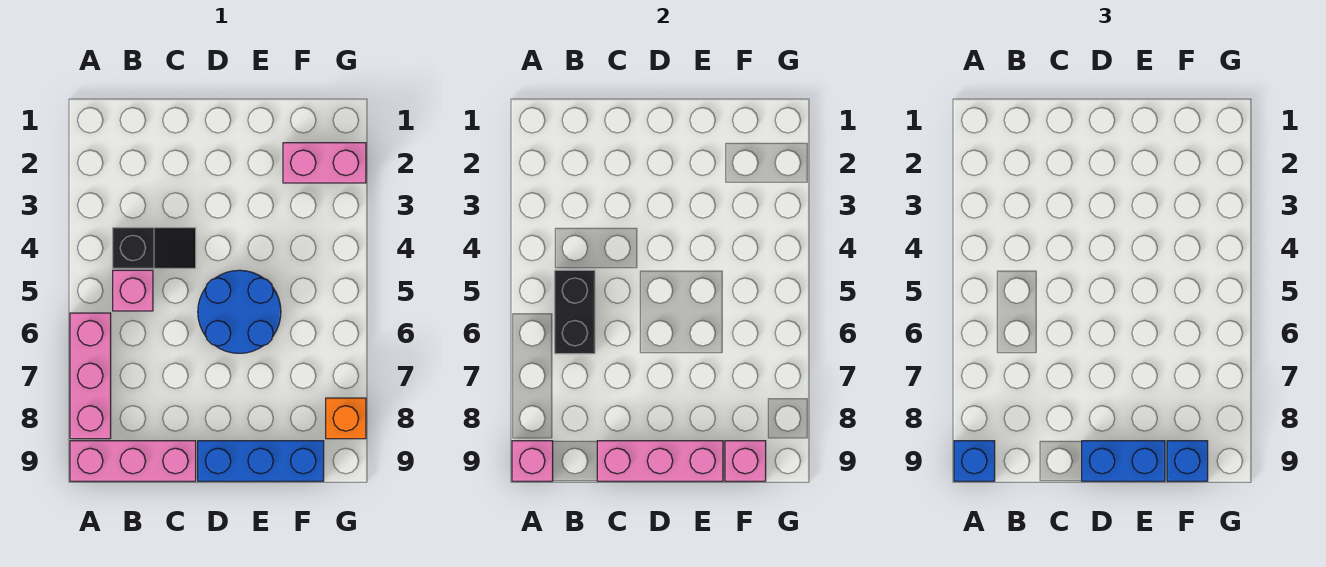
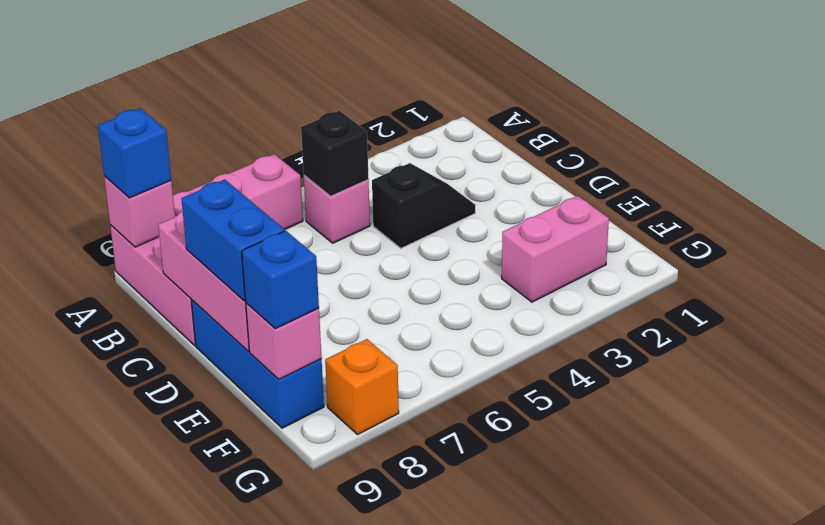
black slope B4:C4 level 1 top B -> black slope C3:C4 level 1 top 4
black brick B5:B6 level 2 -> black brick B5 level 2
blue round brick D5:E6 level 1 -> none
pink brick F2:G2 level 1 -> pink brick F2:F3 level 1

